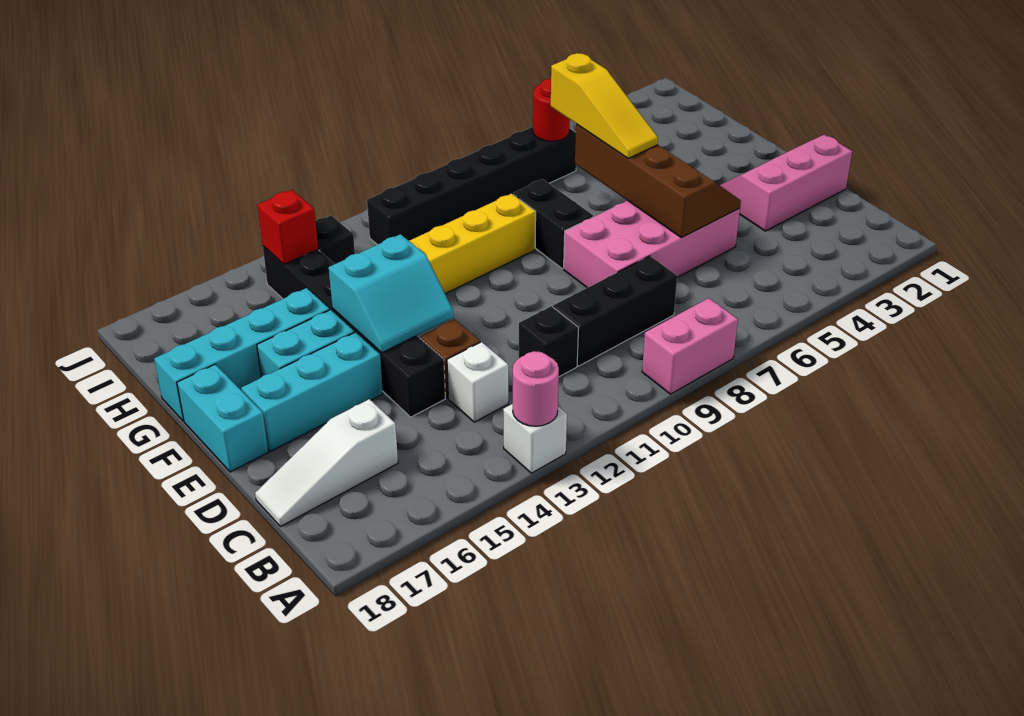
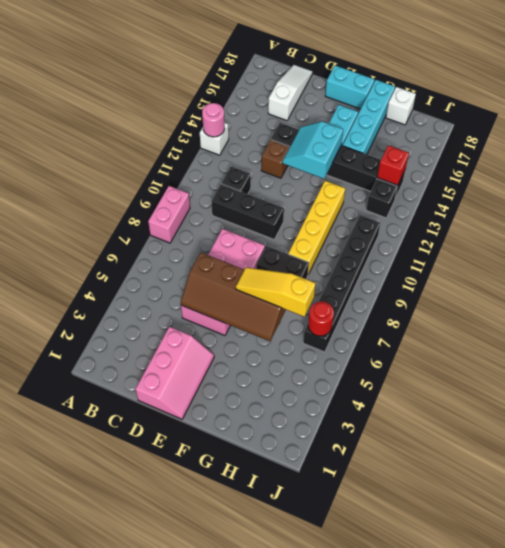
black brick C8:C10 level 1 -> black brick C10:E10 level 1
white brick C13 level 1 -> white brick H18 level 1
cyan brick E15:E17 level 1 -> none

